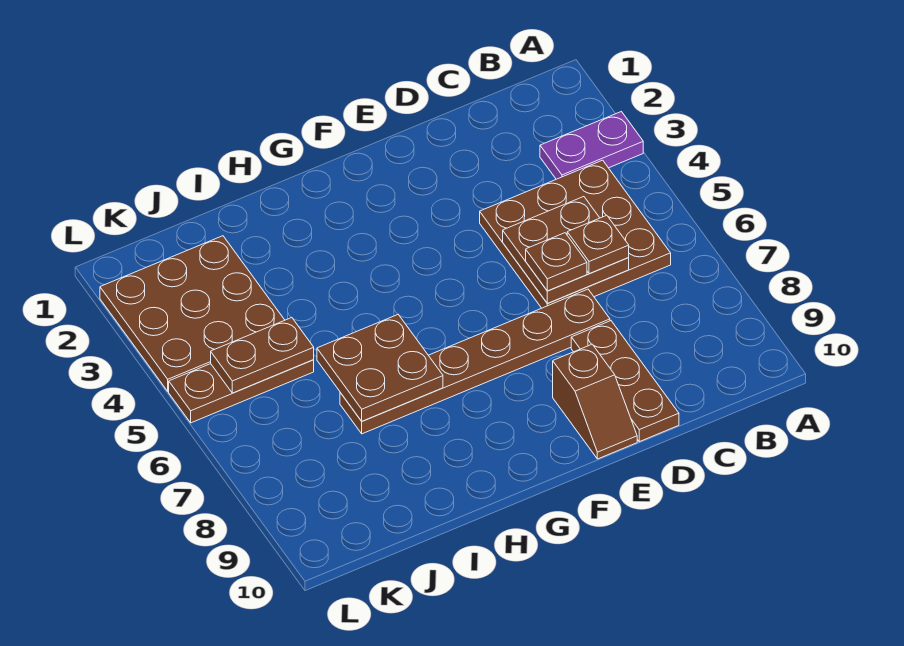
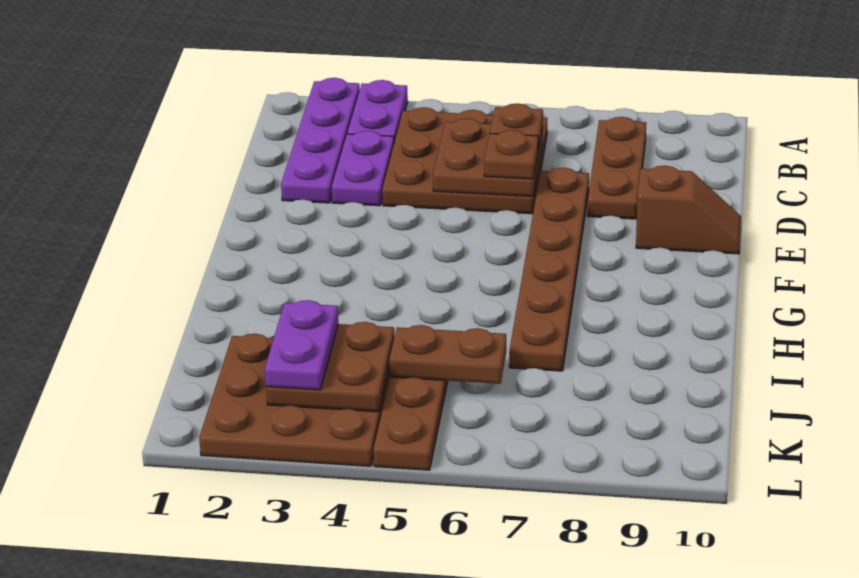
none -> purple plate A2:D2 level 1
none -> purple plate C3:D3 level 1
brown plate D8:D10 level 1 -> brown plate B8:D8 level 1
brown plate H6:I7 level 2 -> brown plate J3:K4 level 2
none -> purple plate J3:K3 level 3
brown plate J5:K5 level 2 -> brown plate J5:J6 level 2

